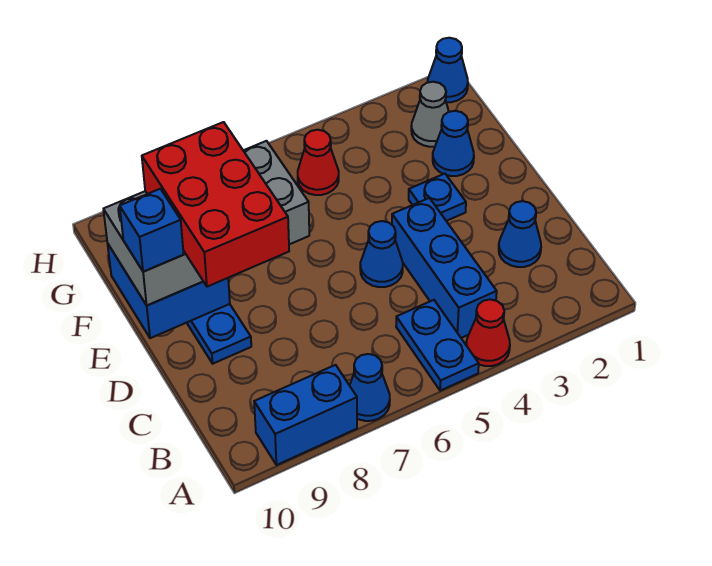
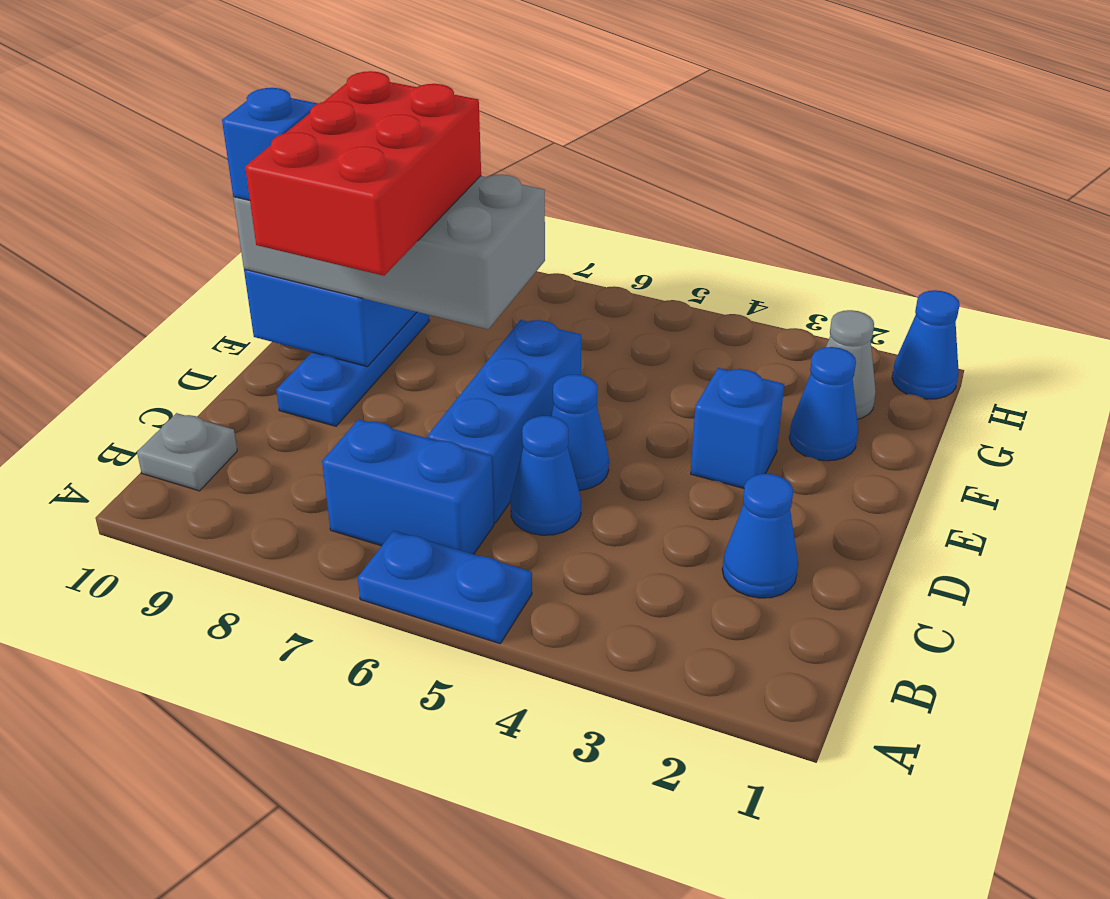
red cone A4 level 1 -> none
blue plate A5:B5 level 1 -> blue plate A5:A6 level 1
blue cone A7 level 1 -> blue cone C5 level 1
blue brick A8:A9 level 1 -> blue brick B6:B7 level 1
blue brick B4:D4 level 1 -> blue brick C6:E6 level 1
none -> grey plate B10 level 1
blue plate E3 level 1 -> blue brick E3 level 1
red cone G5 level 1 -> none

